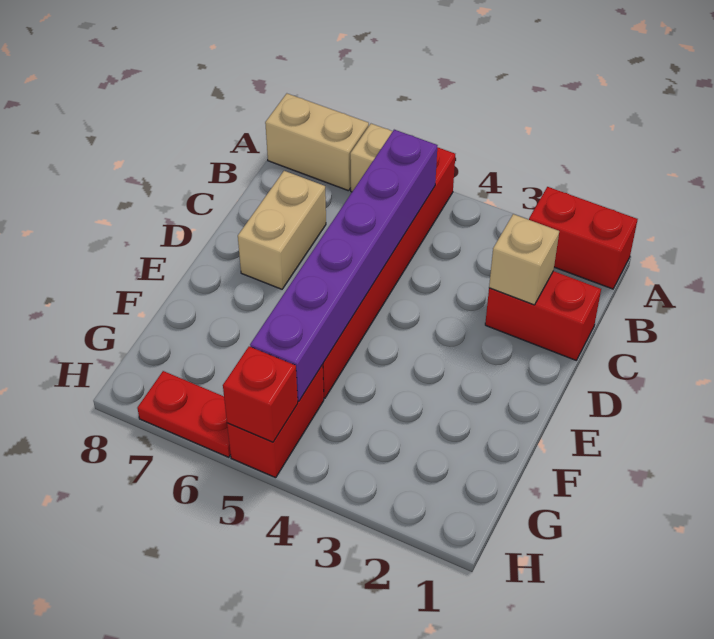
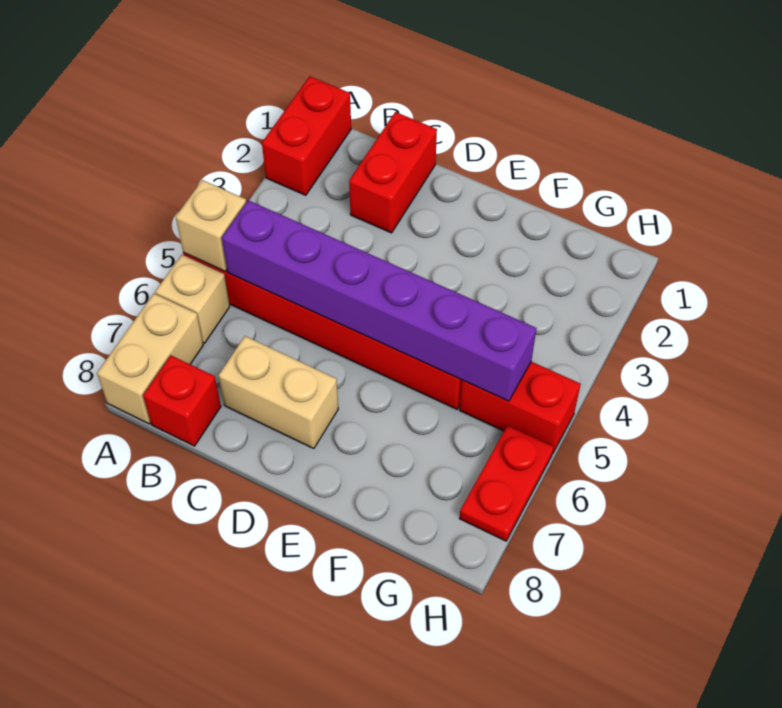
tan brick C2 level 2 -> tan brick A5 level 2
red brick H5 level 2 -> red brick B8 level 1

